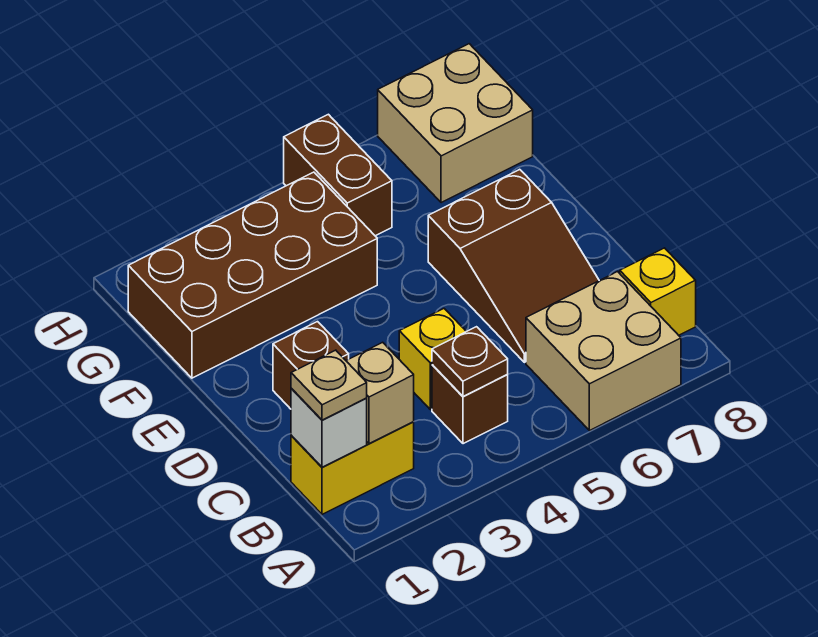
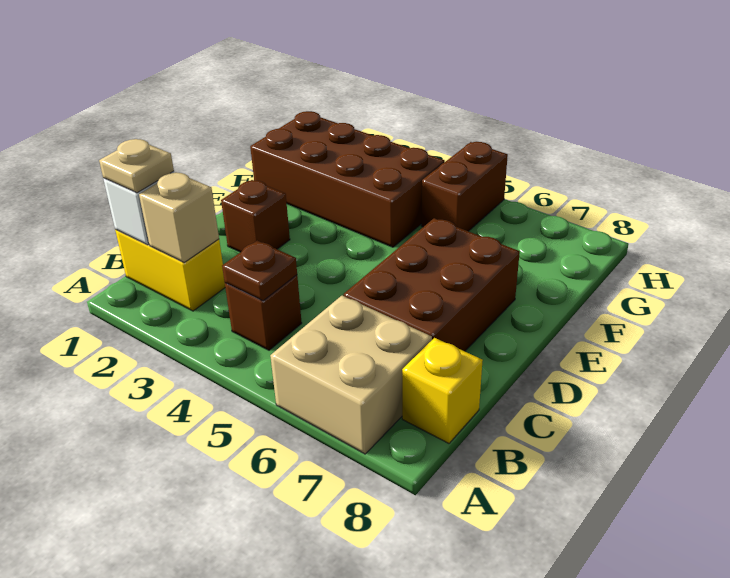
yellow brick C4 level 1 -> none
brown slope C6:E7 level 1 top E -> brown brick C6:E7 level 1
tan brick G7:H8 level 1 -> none

